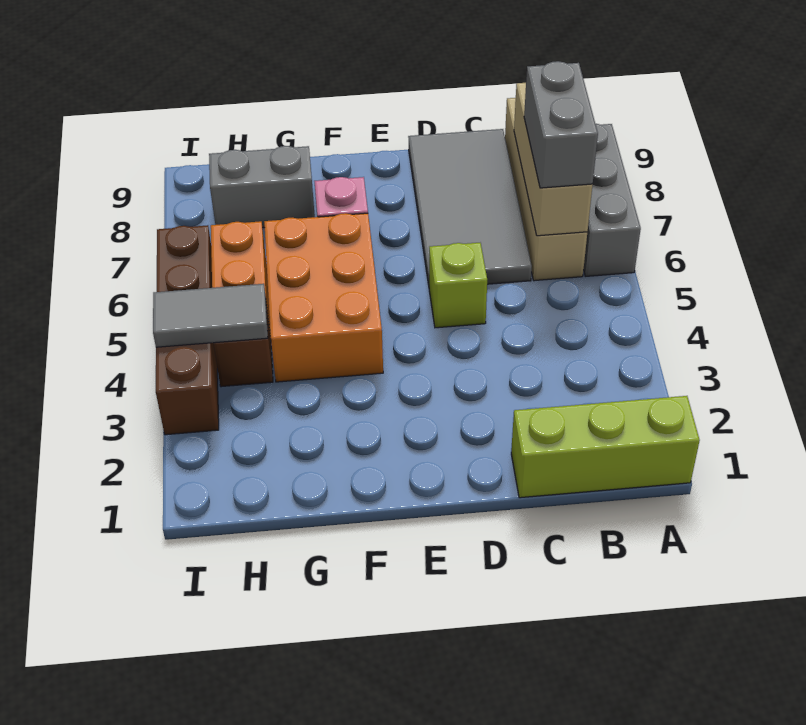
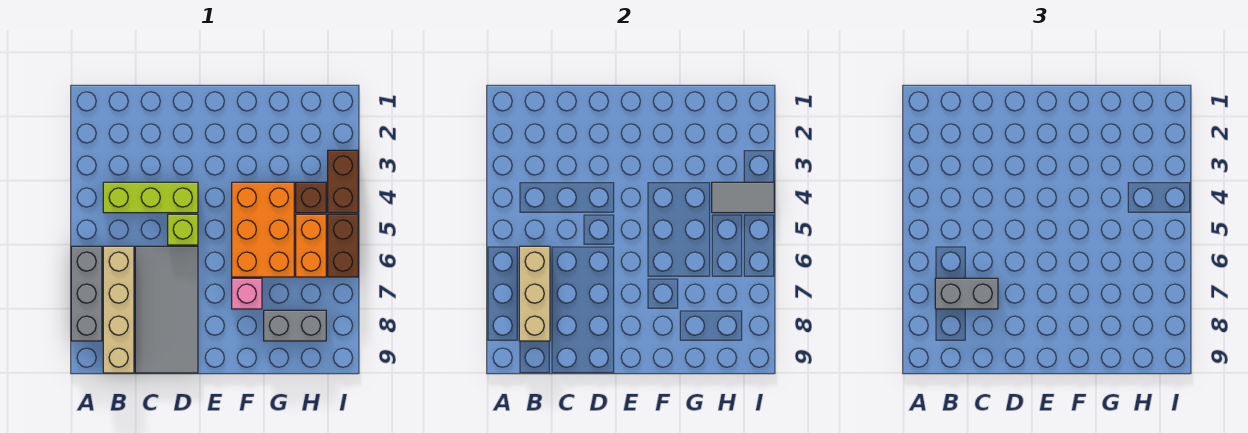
lime brick A1:C1 level 1 -> lime brick B4:D4 level 1
grey brick B6:B7 level 3 -> grey brick B7:C7 level 3

